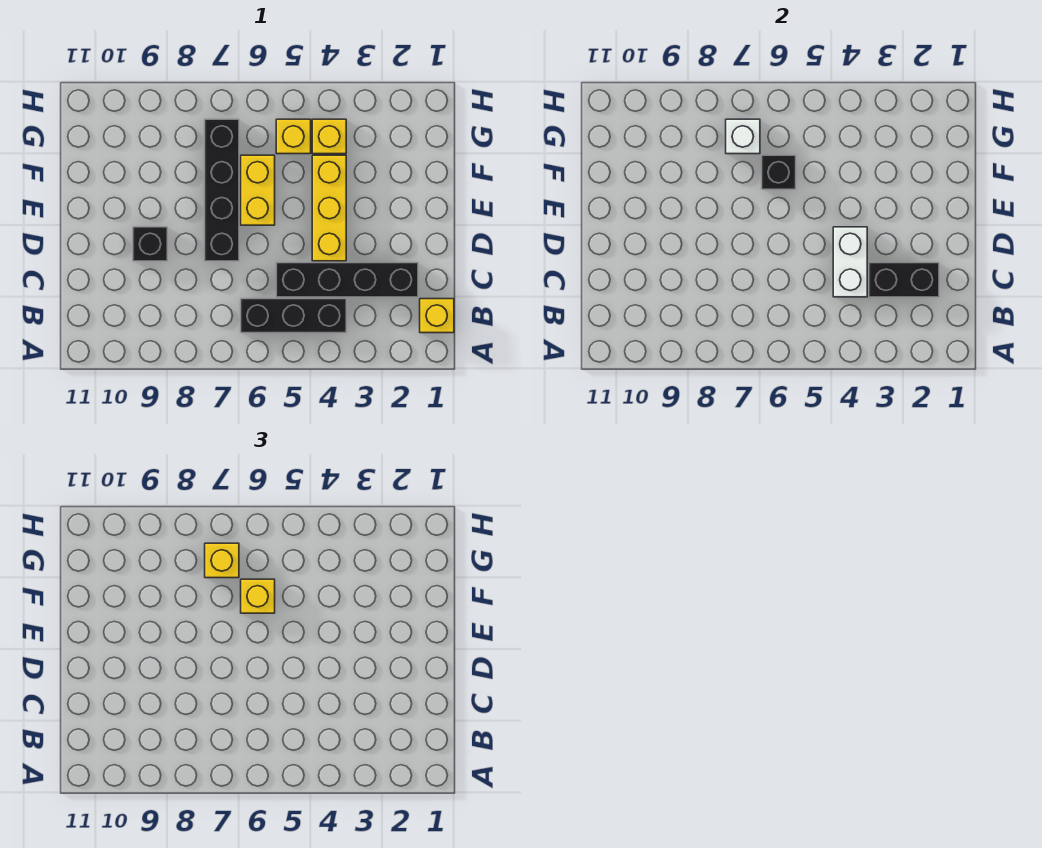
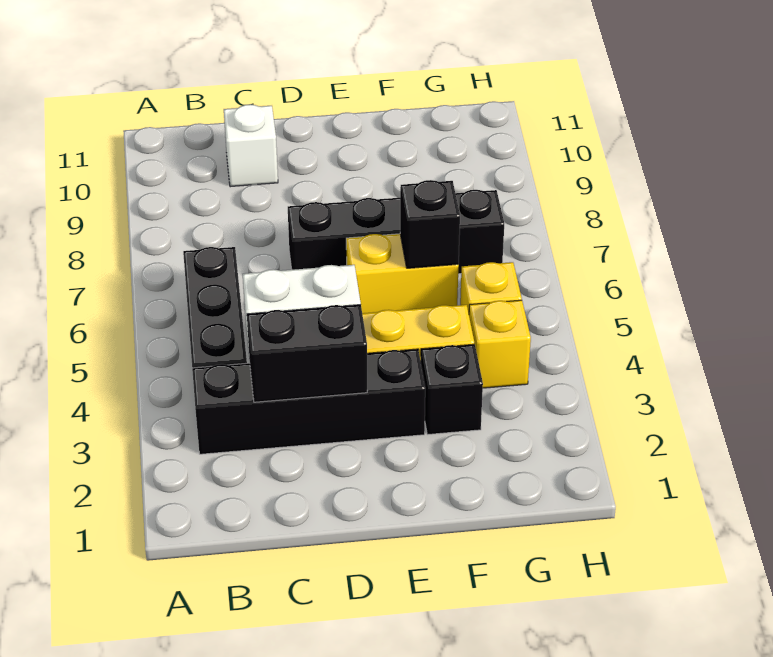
yellow brick B1 level 1 -> none
black brick C2:C5 level 1 -> black brick B3:E3 level 1
black brick C2:C3 level 2 -> black brick C3:D3 level 2
black brick D9 level 1 -> black brick F3 level 1
yellow brick F6 level 3 -> none
white brick G7 level 2 -> white brick C10 level 1
yellow brick G7 level 3 -> none

